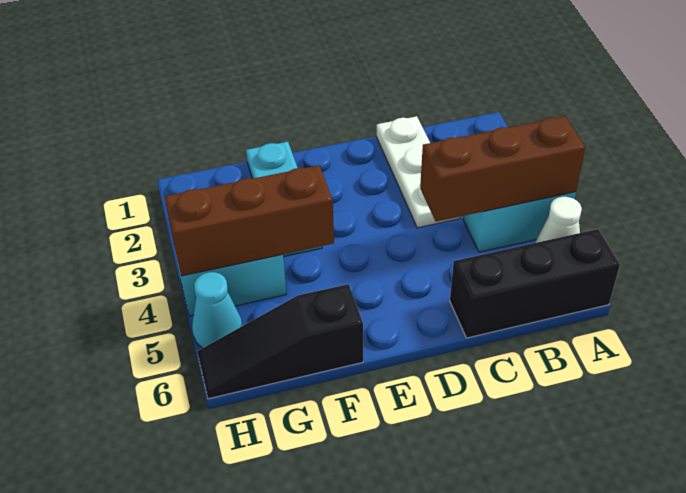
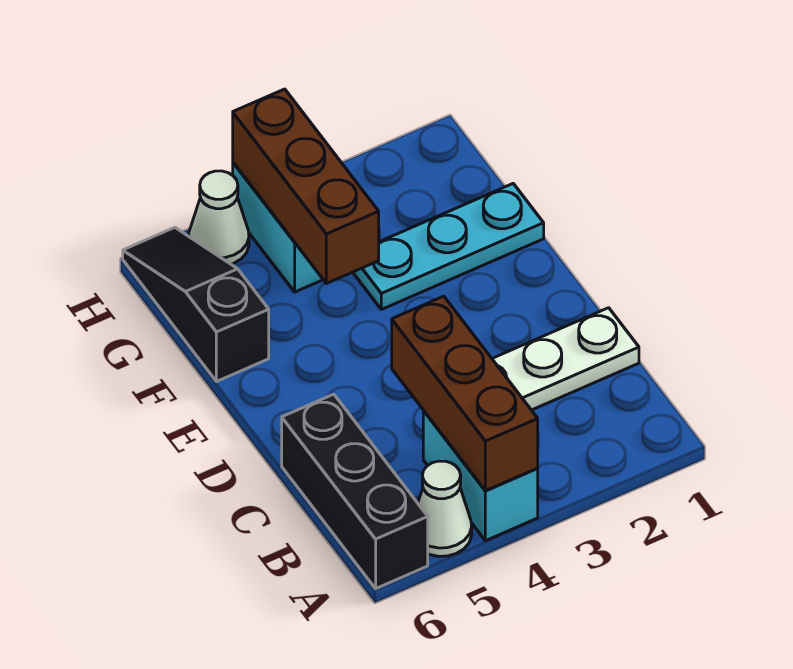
cyan cone H5 level 1 -> white cone H5 level 1

